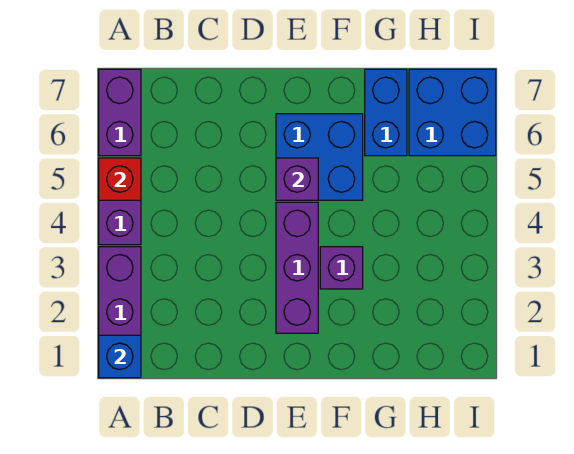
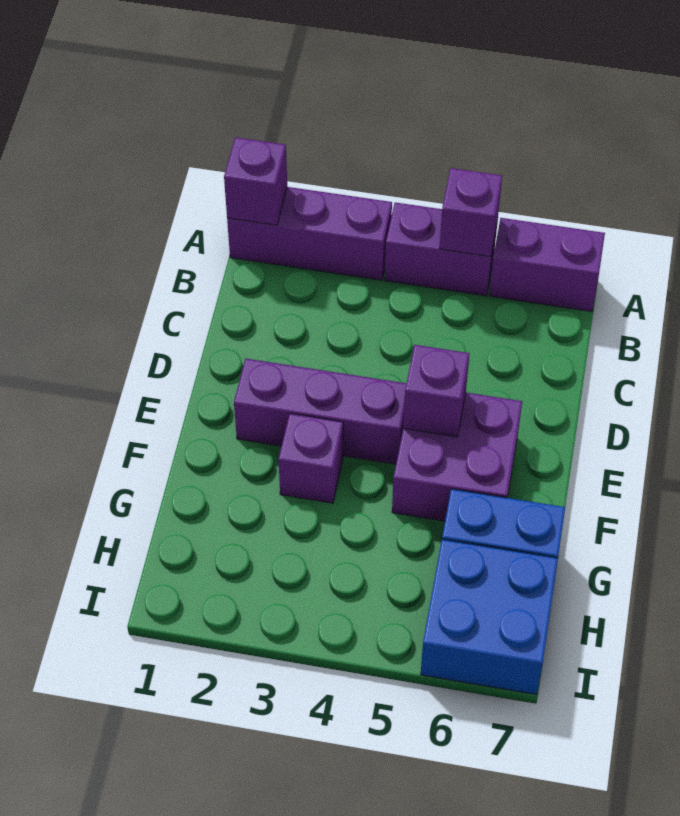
blue brick A1 level 2 -> purple brick A1 level 2
red brick A5 level 2 -> purple brick A5 level 2
blue brick E5:F6 level 1 -> purple brick E5:F6 level 1

